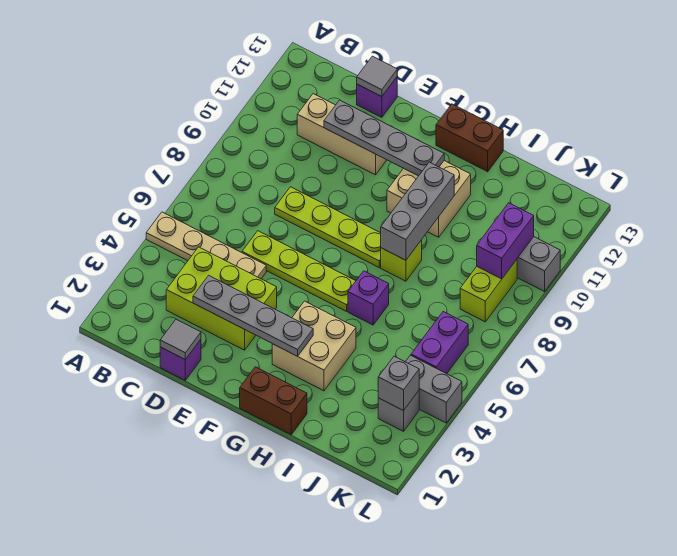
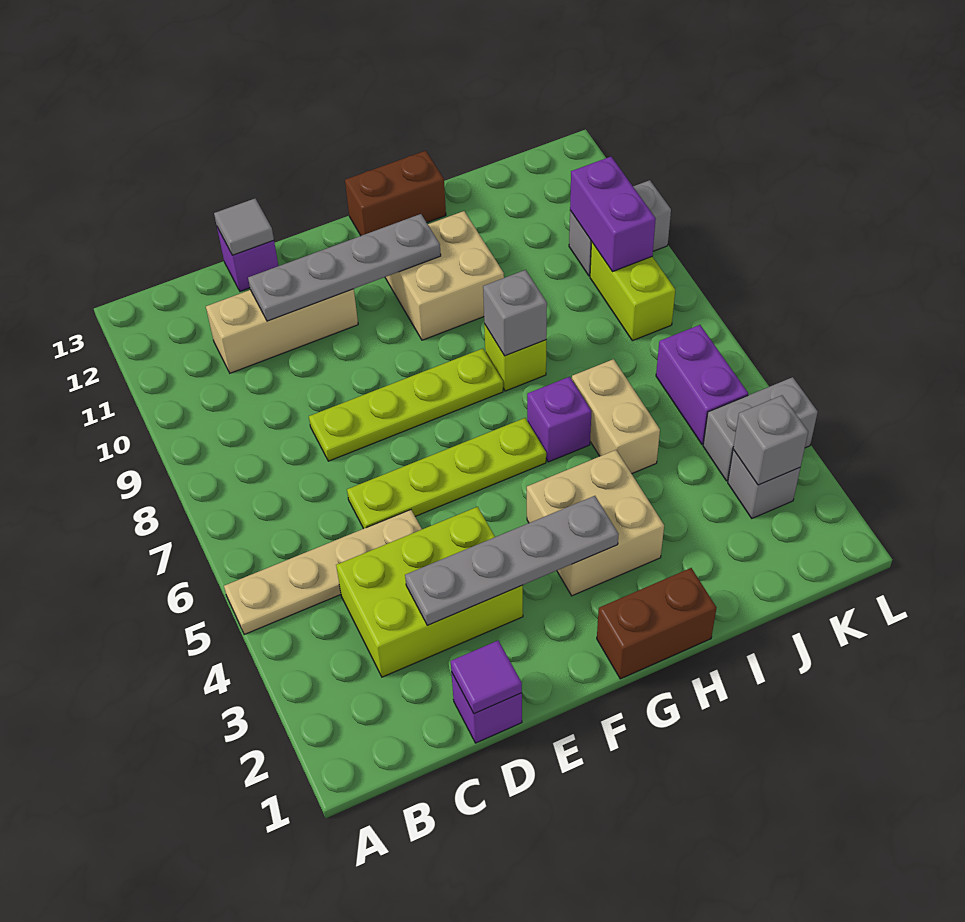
grey tile D1 level 2 -> purple tile D1 level 2
grey brick H8:H10 level 2 -> grey brick H8 level 2
none -> tan brick I5:I6 level 1

